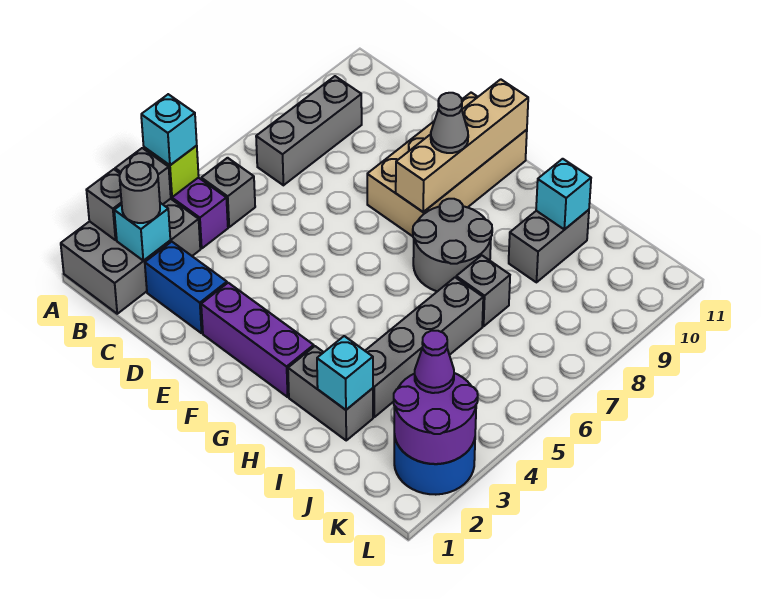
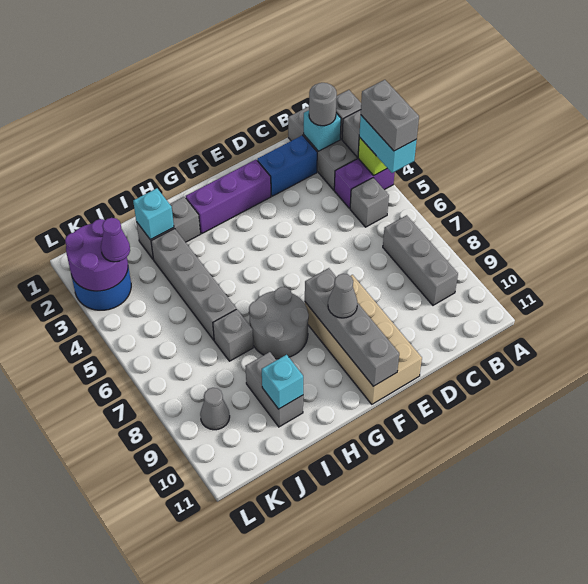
cyan brick A4 level 3 -> cyan brick A4:A5 level 3
none -> grey brick A4:A5 level 4
tan brick F8:F11 level 2 -> grey brick F8:F11 level 2
none -> grey cone K9 level 1

